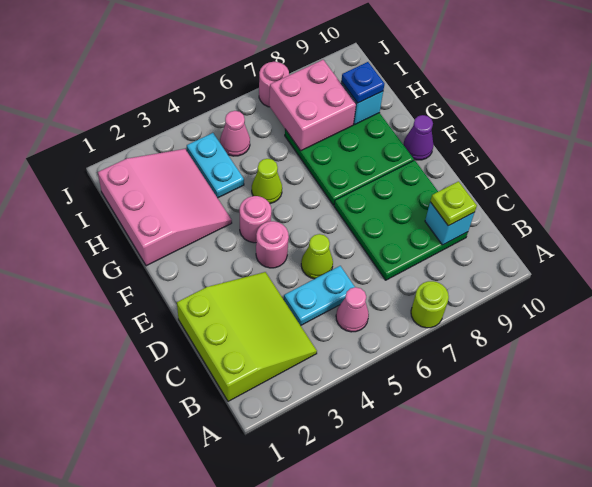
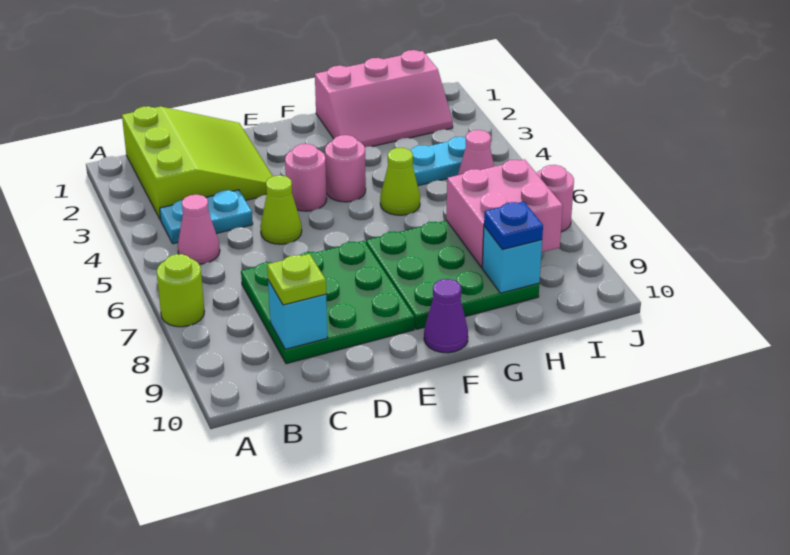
lime slope B1:D3 level 1 top 1 -> lime slope B1:D3 level 1 top B
cyan plate C4:C5 level 1 -> cyan plate B4:C4 level 1
pink slope G1:I3 level 1 top 1 -> pink slope G1:I2 level 1 top 1

